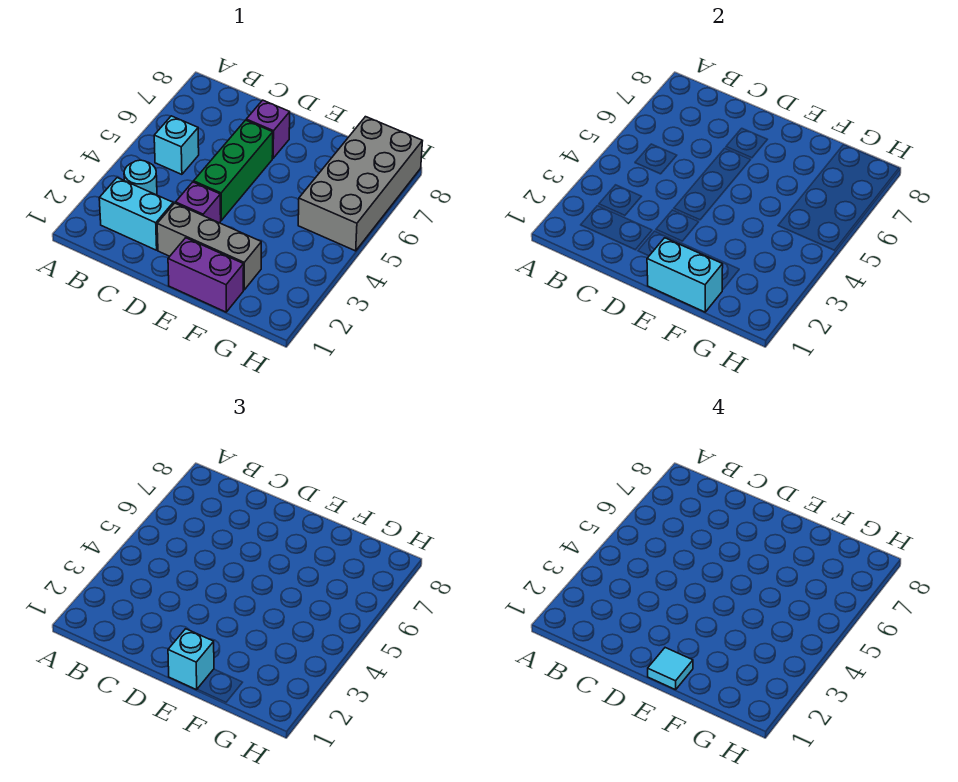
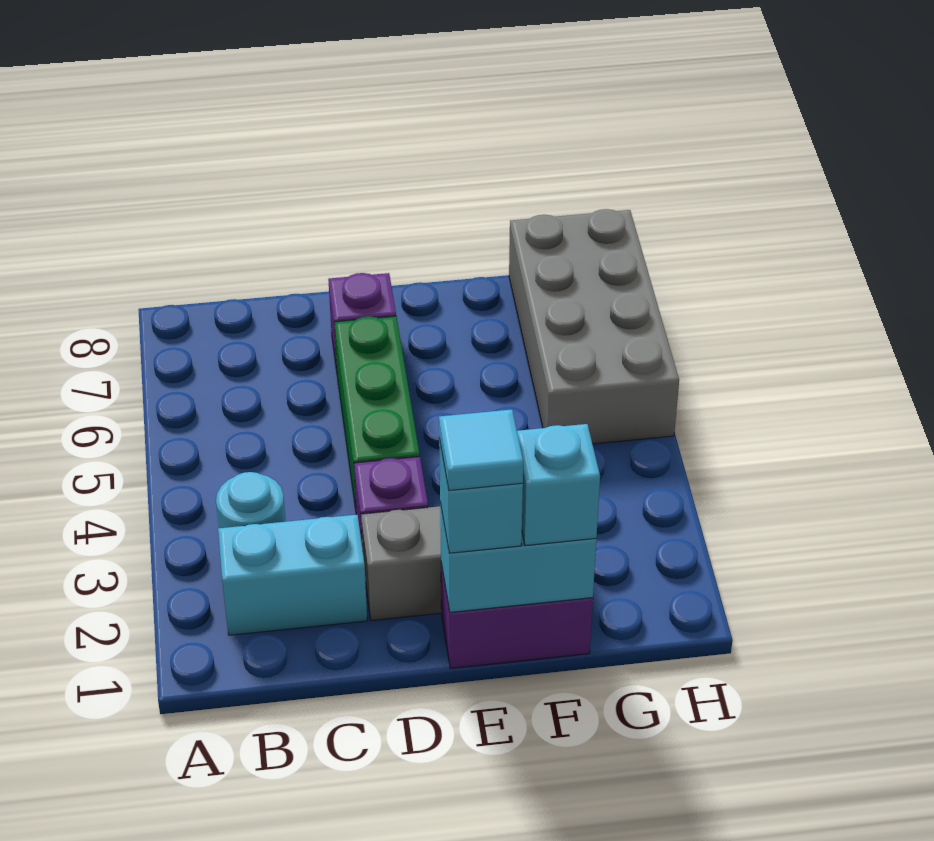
cyan brick B5 level 1 -> cyan brick F1 level 3

